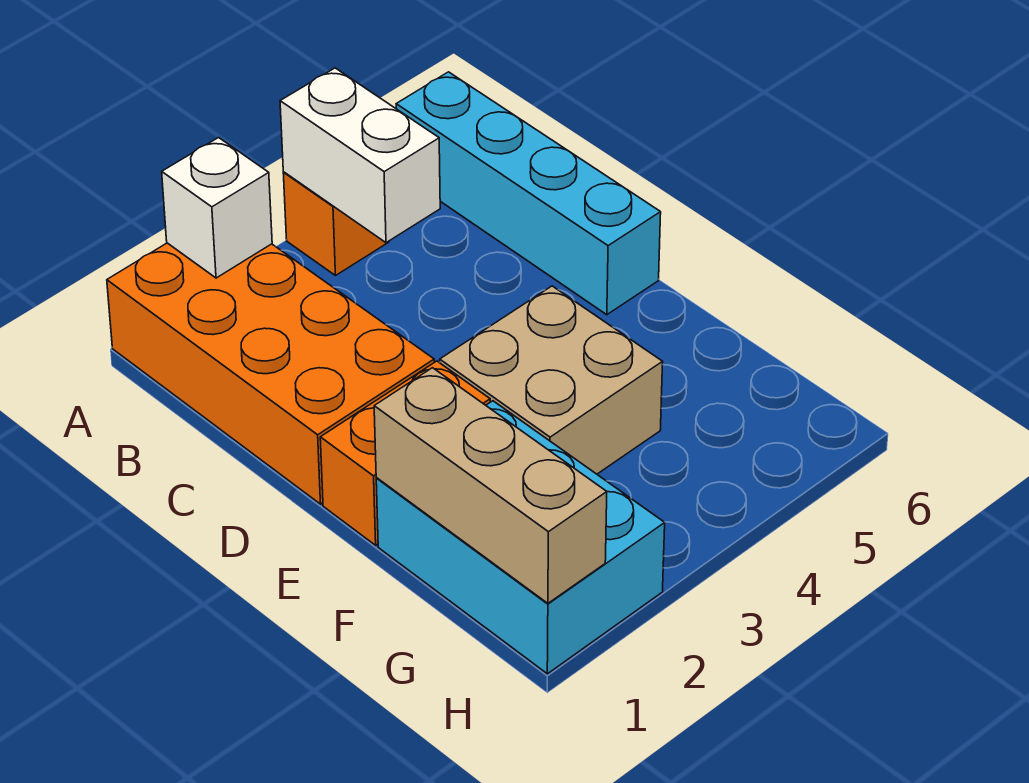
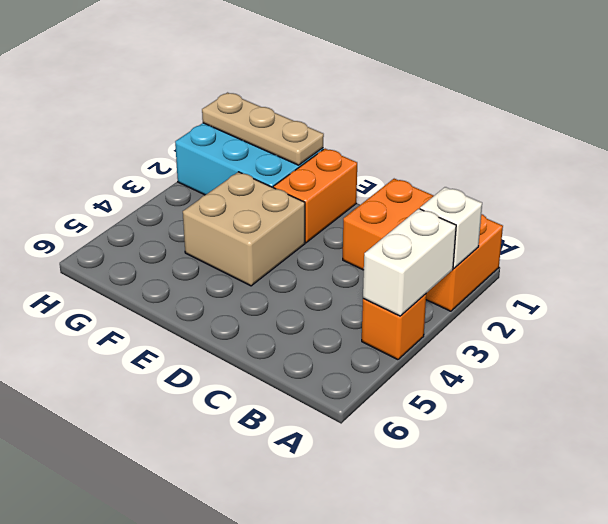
orange brick A1:D2 level 1 -> orange brick A1:C2 level 1
white brick A4:B4 level 2 -> white brick A3:A4 level 2
cyan brick A6:D6 level 1 -> none
tan brick F1:H1 level 2 -> tan plate F1:H1 level 2

